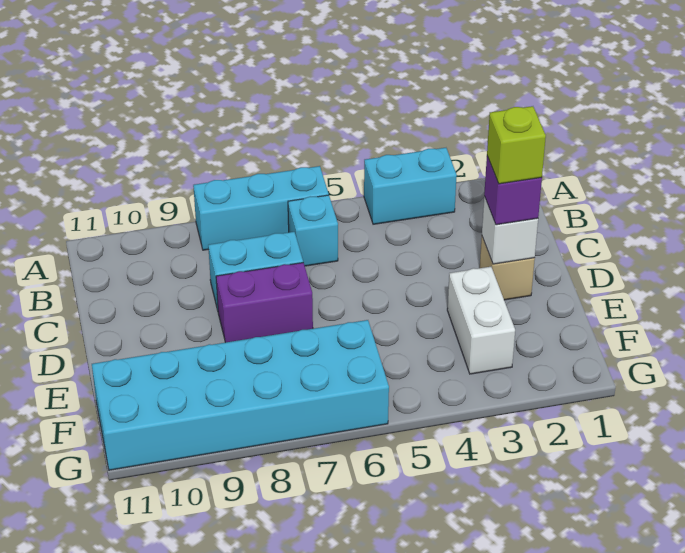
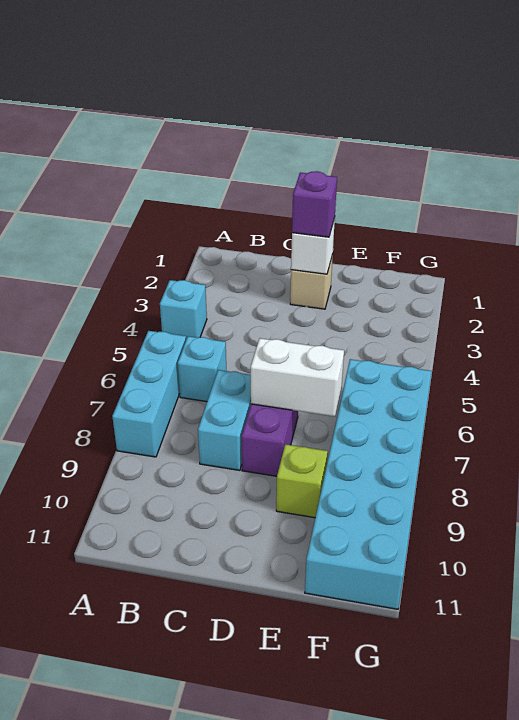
cyan brick A3:A4 level 1 -> cyan brick A4 level 1
lime brick D2 level 4 -> lime brick E9 level 1
white brick E3:F3 level 1 -> white brick D7:E7 level 2

